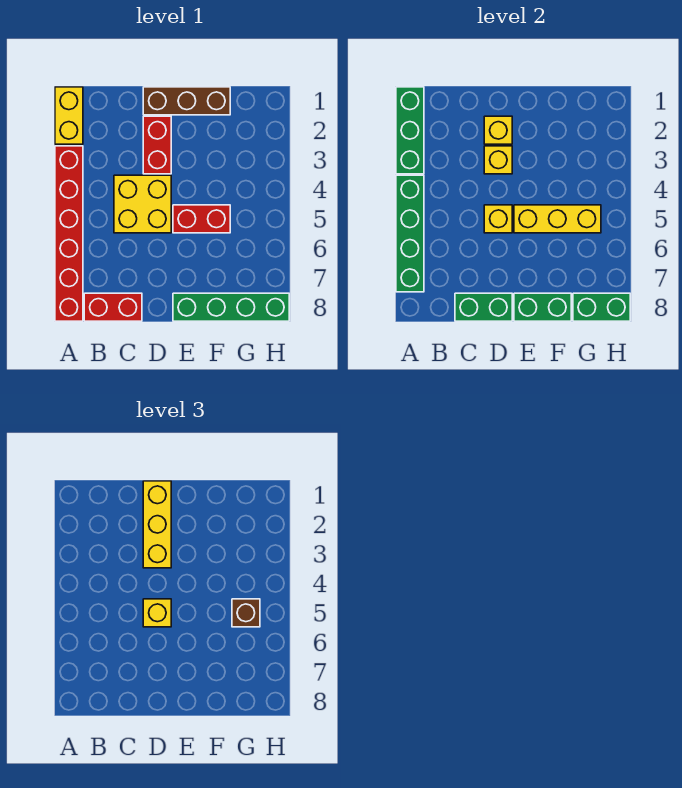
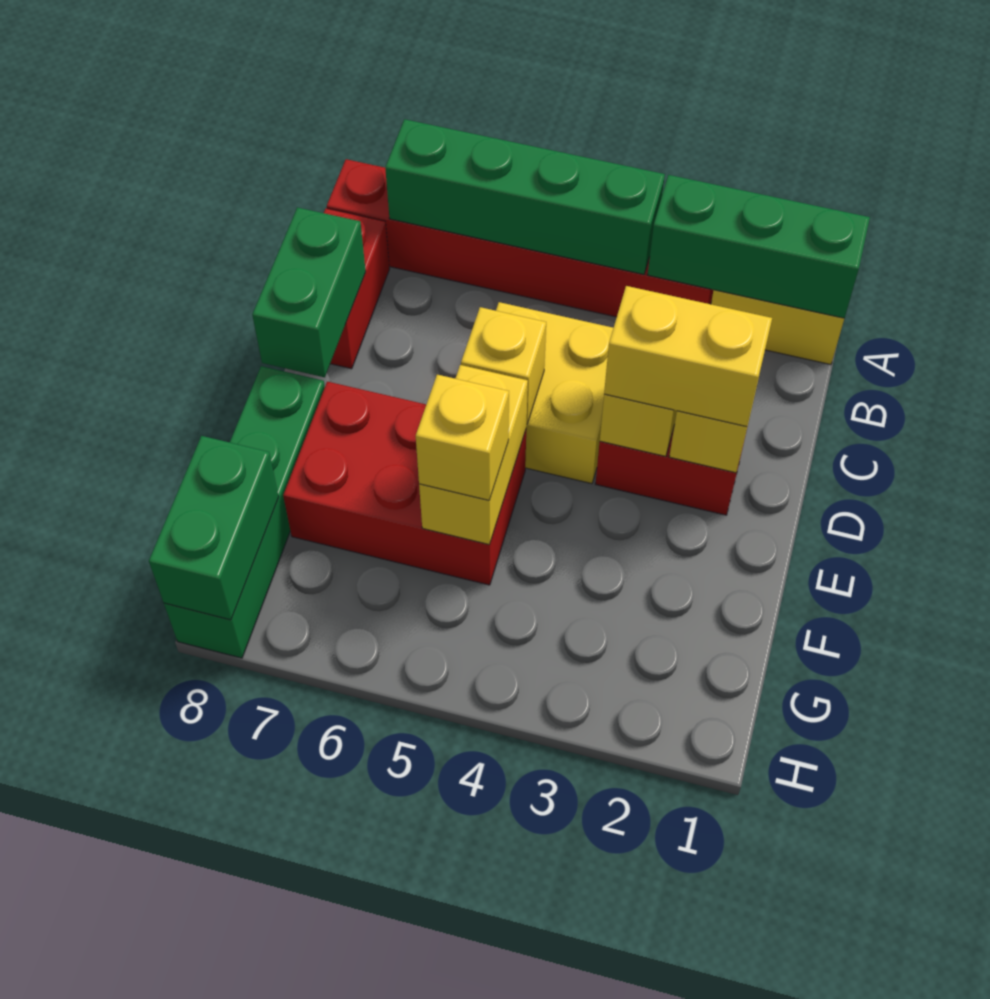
brown brick D1:F1 level 1 -> none
yellow brick D1:D3 level 3 -> yellow brick D2:D3 level 3
yellow brick D5 level 3 -> yellow brick F5 level 3
red brick E5:F5 level 1 -> red brick E5:F7 level 1
yellow brick E5:G5 level 2 -> yellow brick E5:F5 level 2
green brick E8:F8 level 2 -> none
brown brick G5 level 3 -> none

